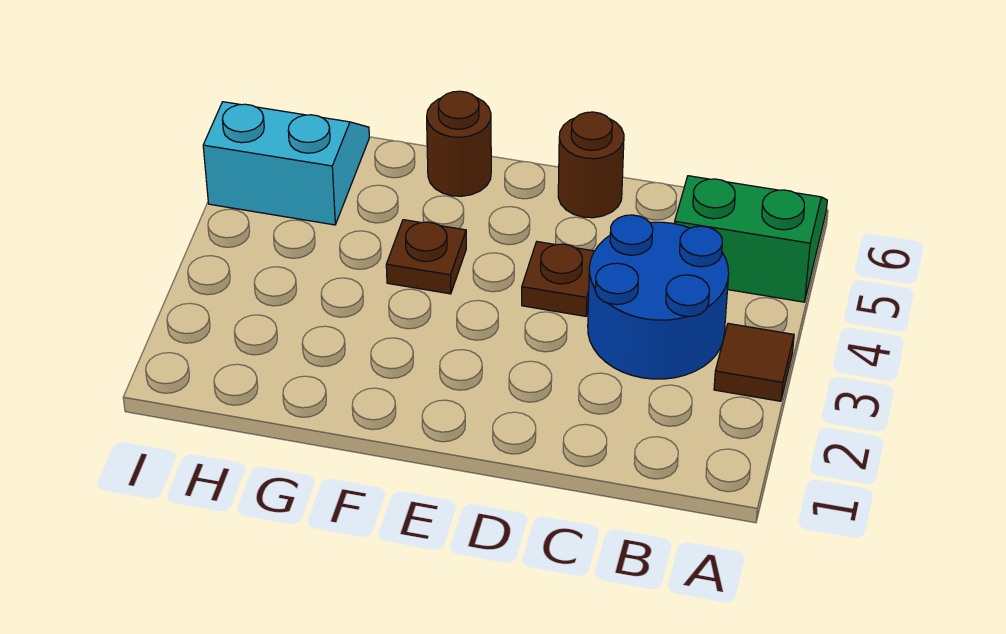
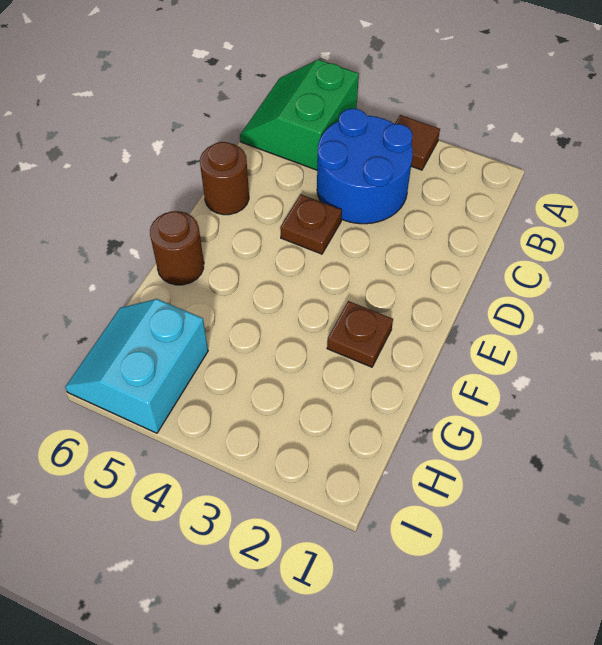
brown plate F4 level 1 -> brown plate F2 level 1

